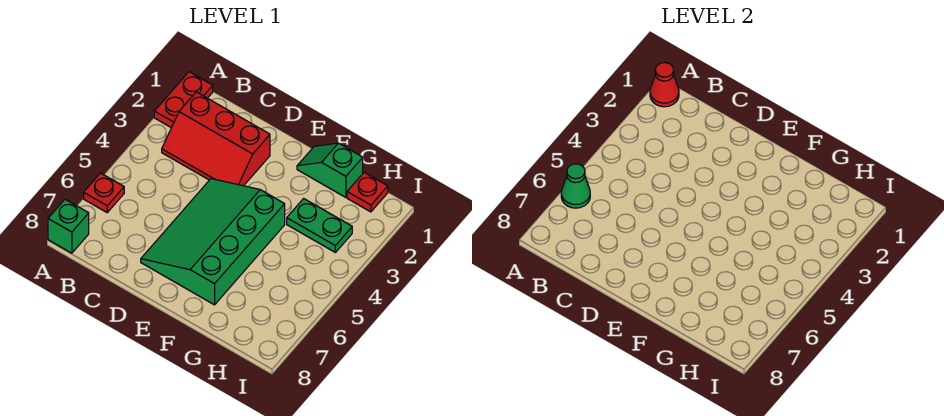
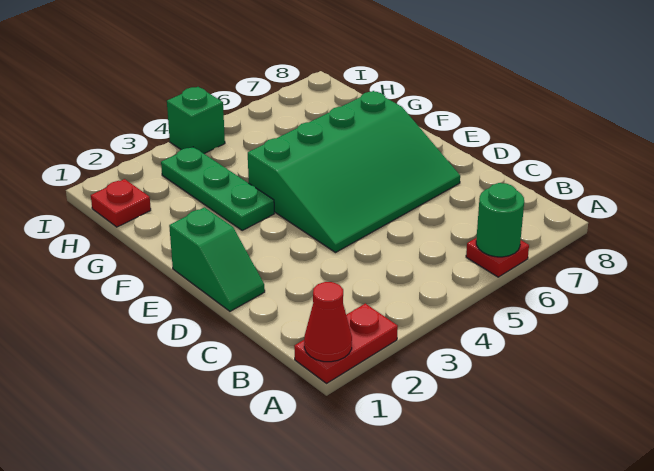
green cone A6 level 2 -> green round brick A6 level 2
green brick A8 level 1 -> green brick I4 level 1
red slope B2:D3 level 1 top 2 -> none
green slope F1:G1 level 1 top G -> green slope D1:E1 level 1 top E
green plate G3:H3 level 1 -> green plate F3:H3 level 1

